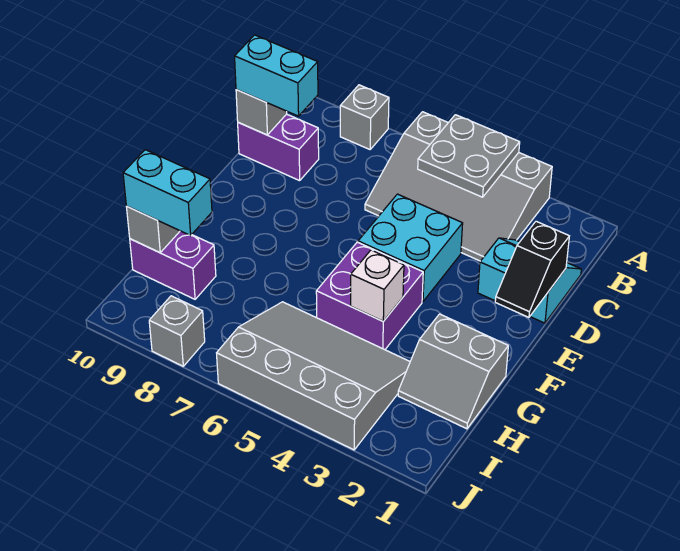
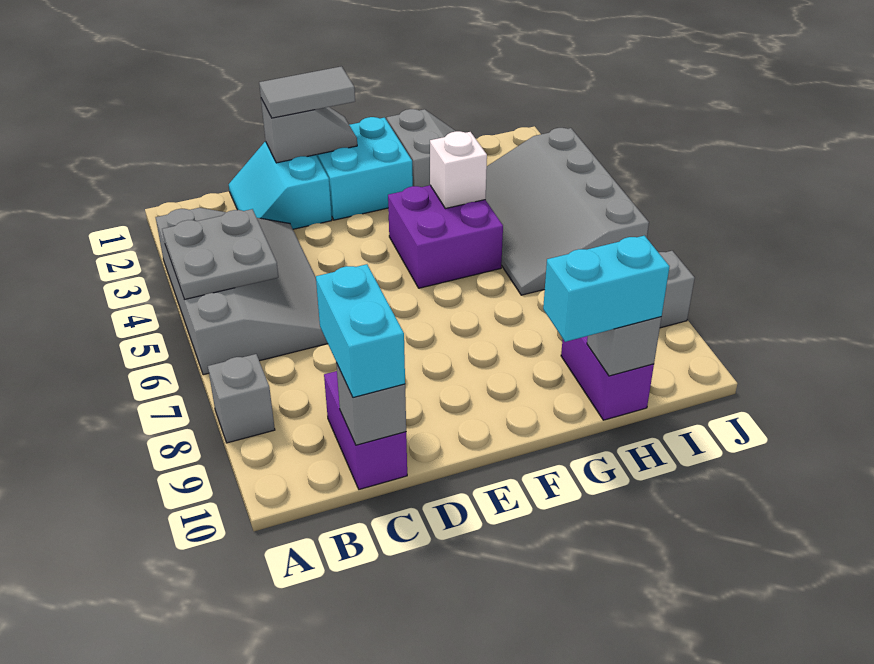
black slope D1:E1 level 2 top D -> grey slope D1:E1 level 2 top D
none -> grey tile D1:E1 level 3
cyan brick D4:E5 level 1 -> cyan brick E1:F2 level 1
cyan brick H9:H10 level 3 -> cyan brick G10:H10 level 3

